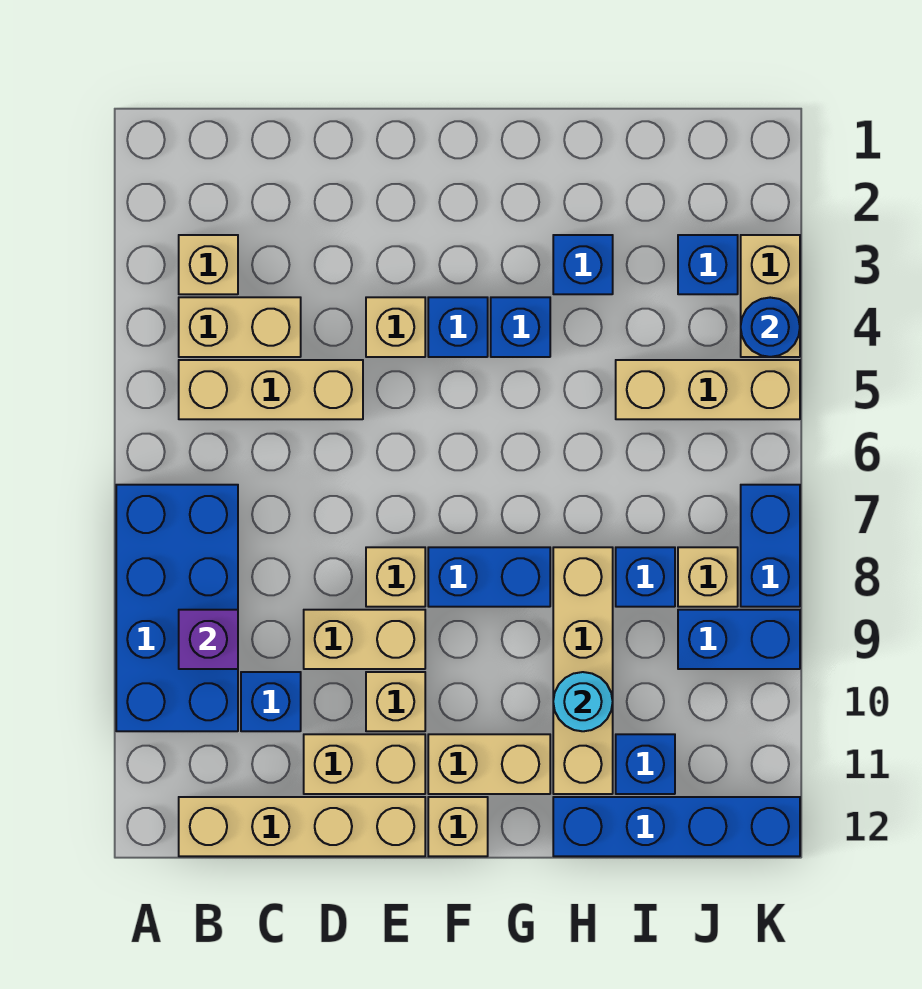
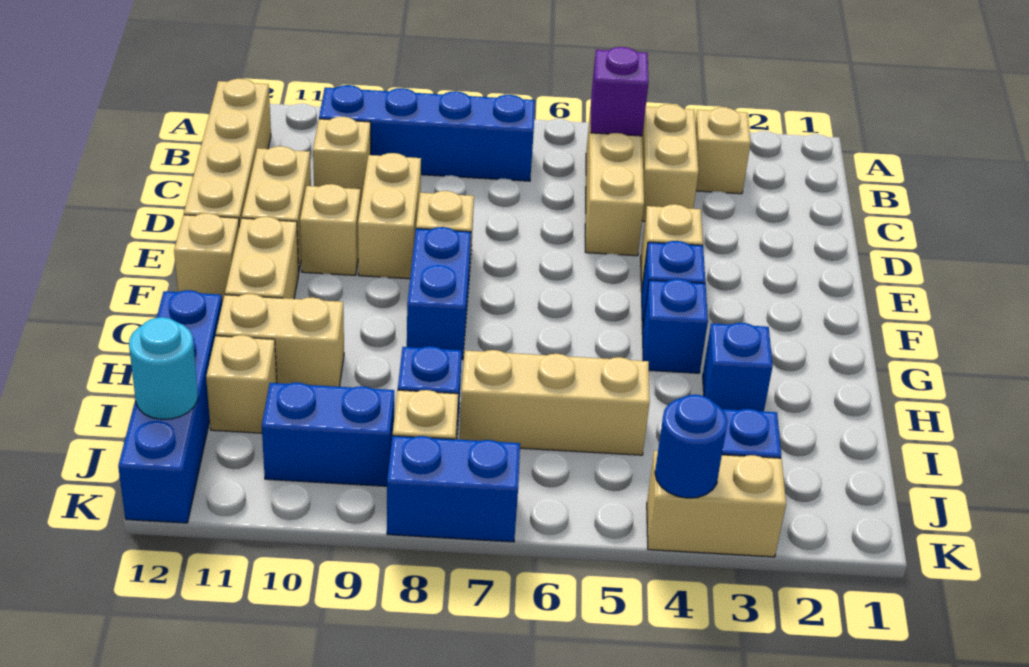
blue brick A7:B10 level 1 -> blue brick B7:B10 level 1
purple brick B9 level 2 -> purple brick B5 level 2
blue brick C10 level 1 -> tan brick C10 level 1
tan brick H8:H11 level 1 -> tan brick H10:H11 level 1
cyan round brick H10 level 2 -> cyan round brick J12 level 2
tan brick I5:K5 level 1 -> tan brick I5:I7 level 1
blue brick I11 level 1 -> tan brick I11 level 1
blue brick J9:K9 level 1 -> blue brick J9:J10 level 1

